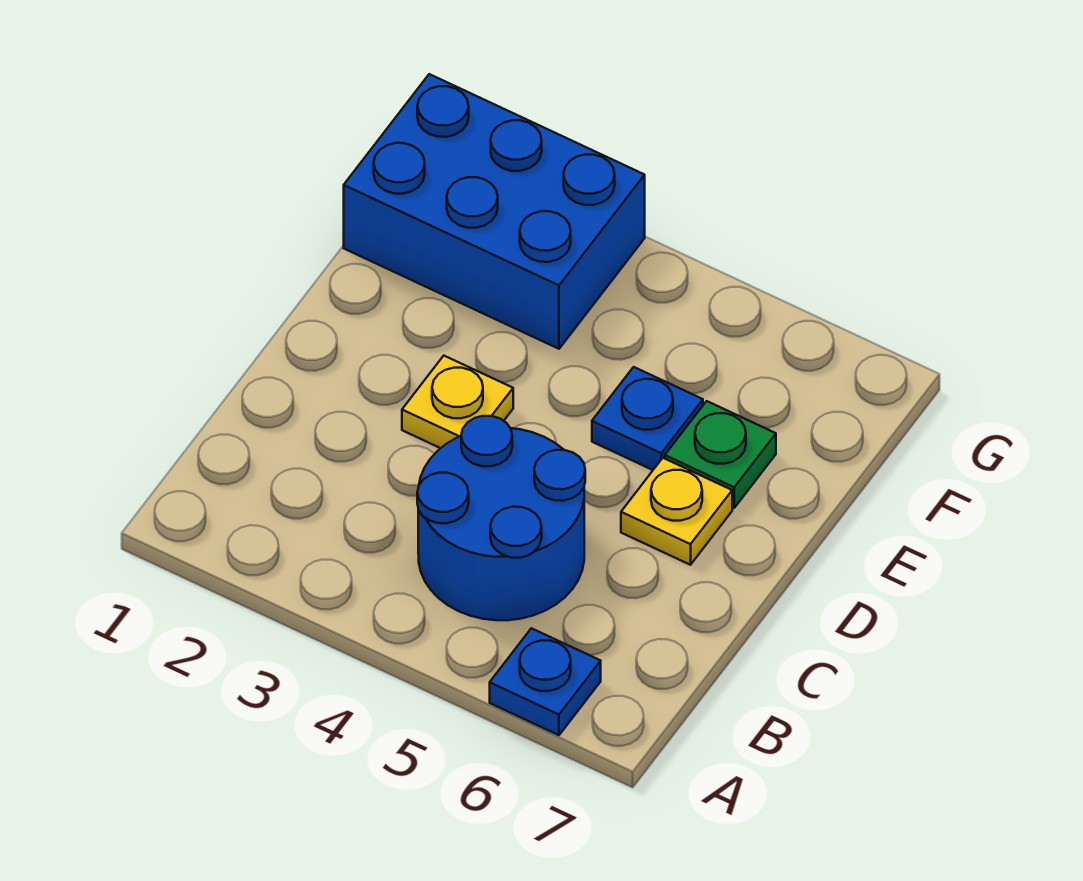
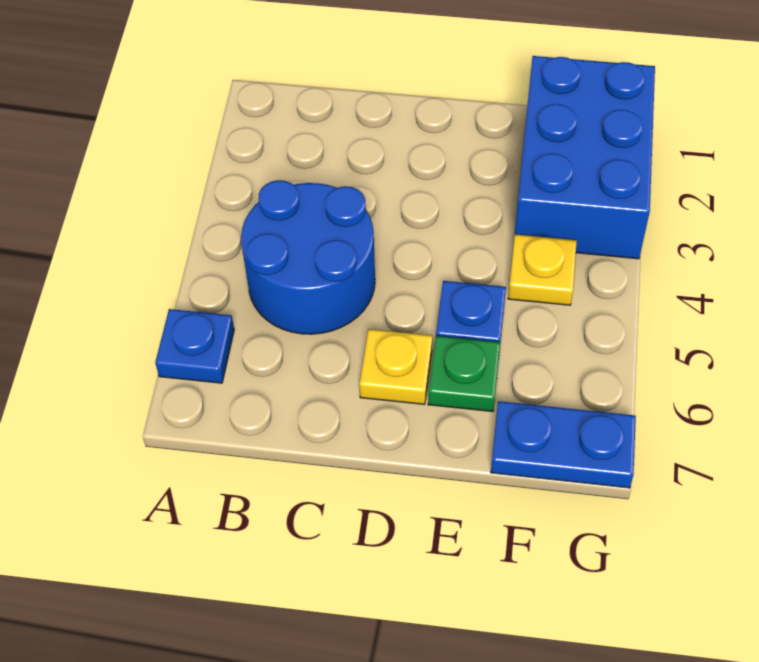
yellow plate D3 level 1 -> yellow plate F4 level 1
none -> blue plate F7:G7 level 1

